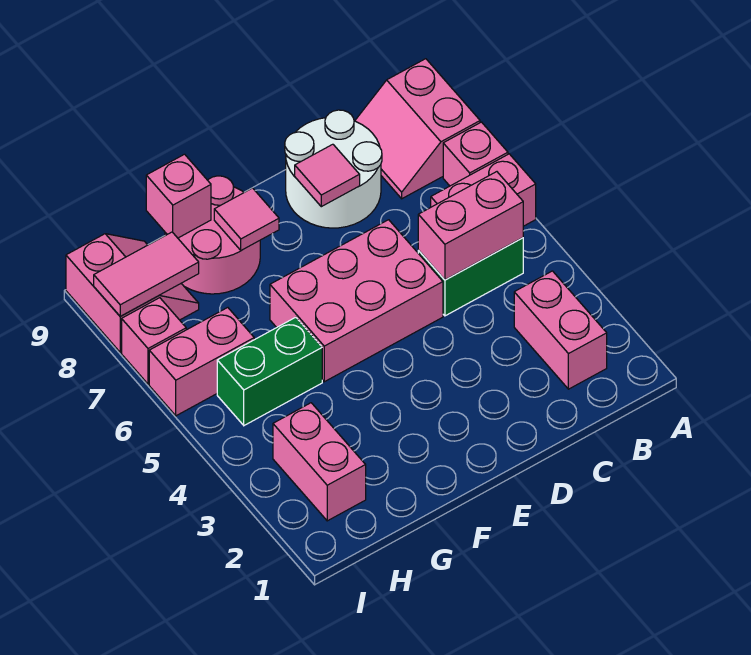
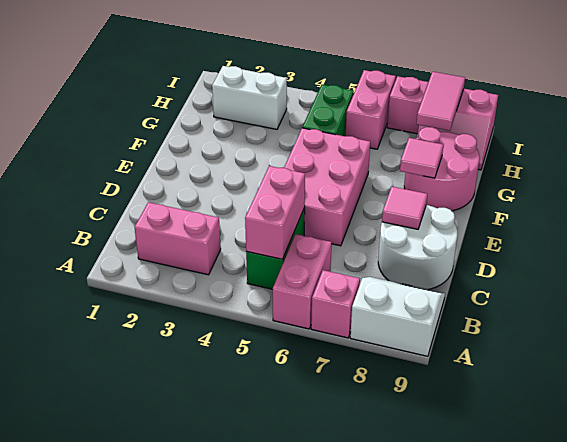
pink slope A8:B9 level 1 top A -> white slope A8:B9 level 1 top A
pink brick G9 level 2 -> none
pink brick H2:H3 level 1 -> white brick H2:H3 level 1

